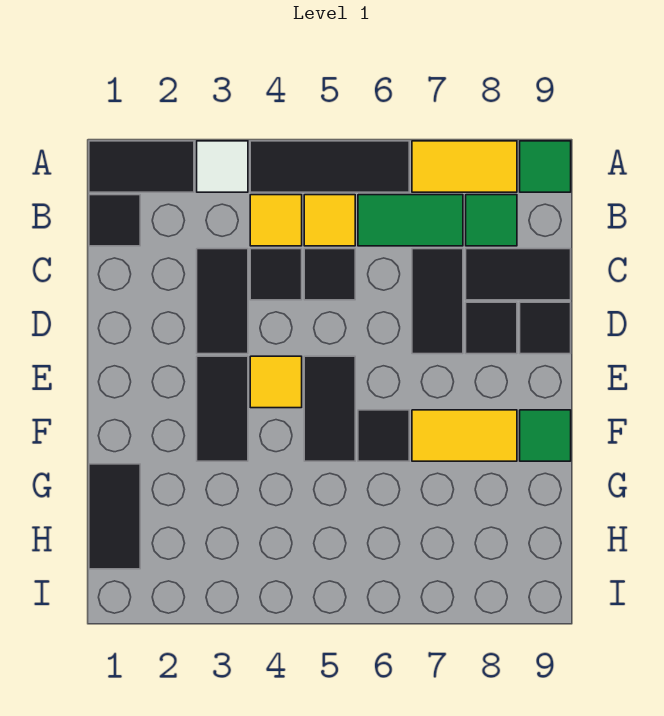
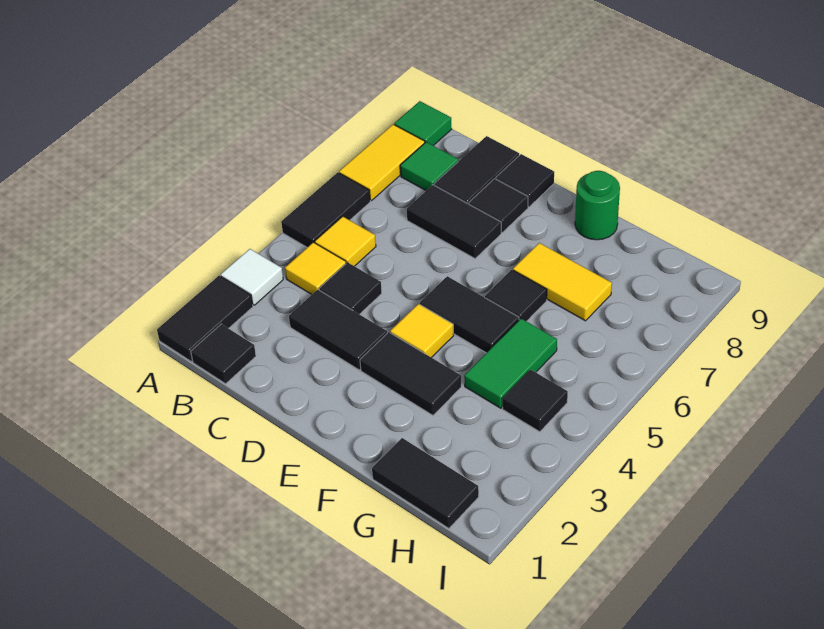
black tile A4:A6 level 1 -> black tile A5:A6 level 1
green tile B6:B7 level 1 -> green tile G4:G5 level 1
black tile C5 level 1 -> black tile H4 level 1
yellow tile F7:F8 level 1 -> yellow tile F7:G7 level 1
green tile F9 level 1 -> green round brick F9 level 1

